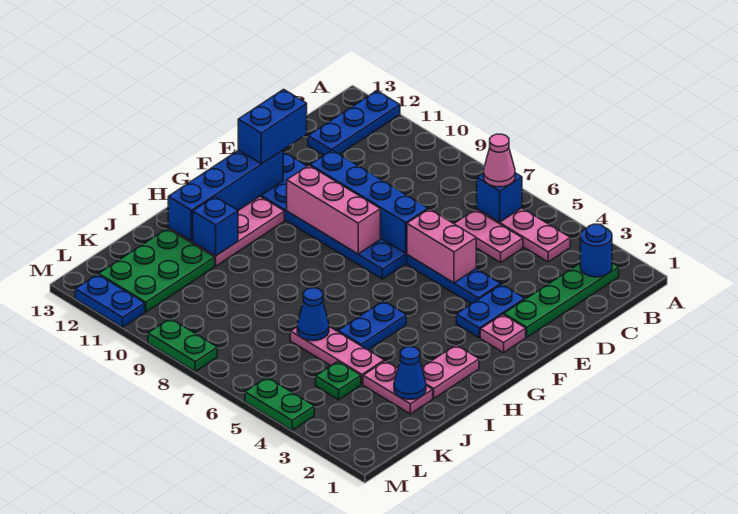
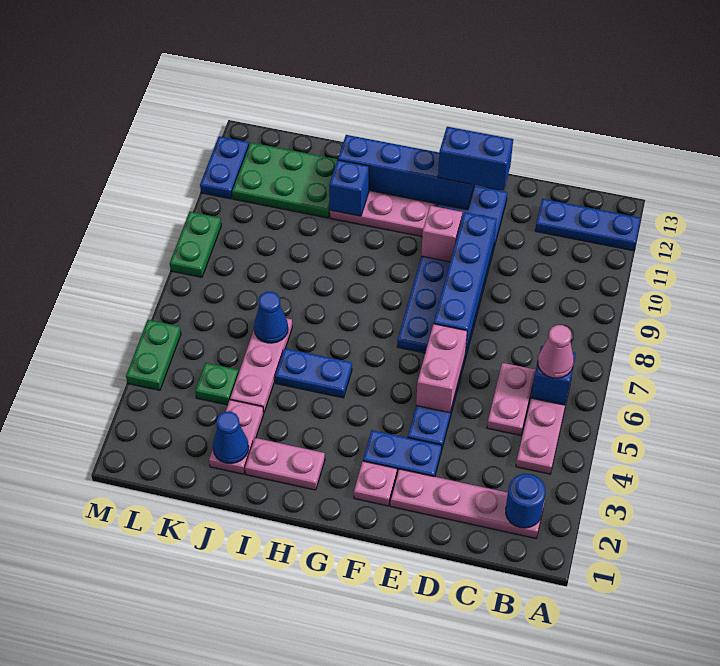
green plate B2:E2 level 1 -> pink plate B2:E2 level 1
pink brick F8:F10 level 2 -> pink brick F10 level 2

